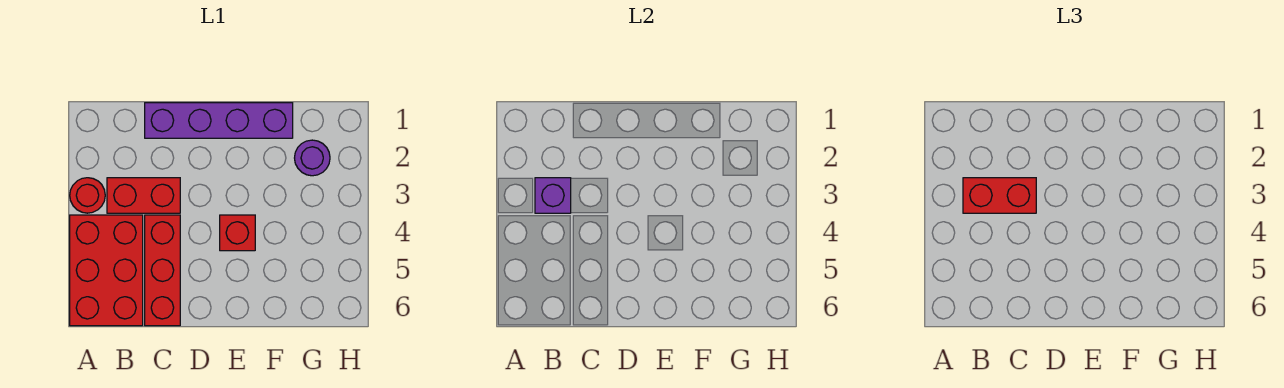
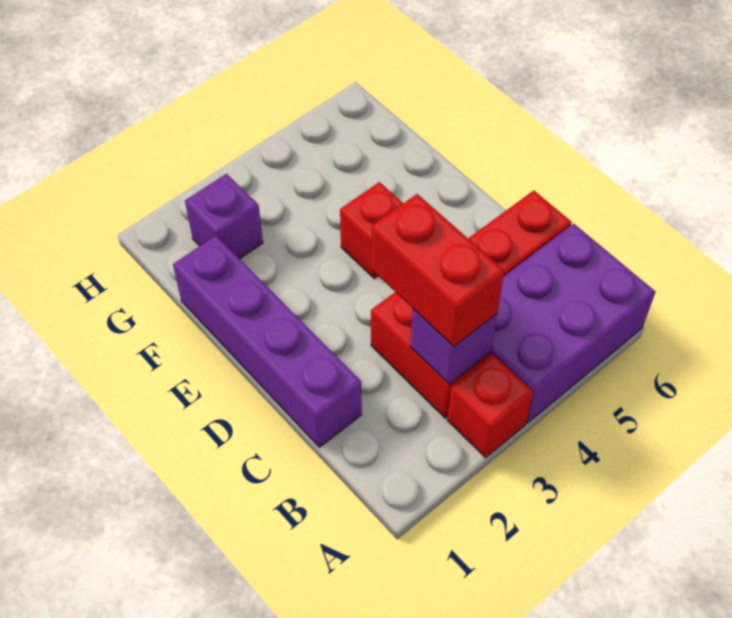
red round brick A3 level 1 -> red brick A3 level 1
red brick A4:B6 level 1 -> purple brick A4:B6 level 1
purple round brick G2 level 1 -> purple brick G2 level 1

